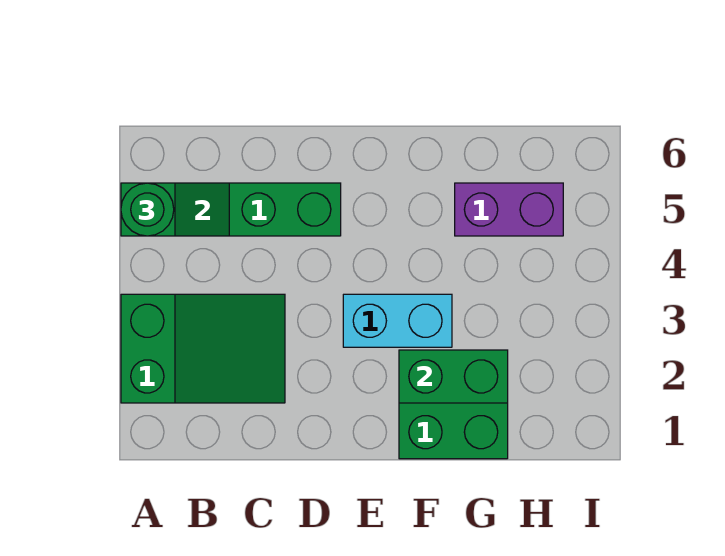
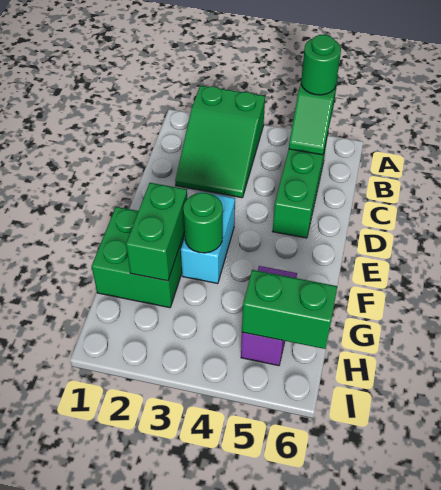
none -> green round brick F3 level 2
none -> green brick H5:H6 level 2

